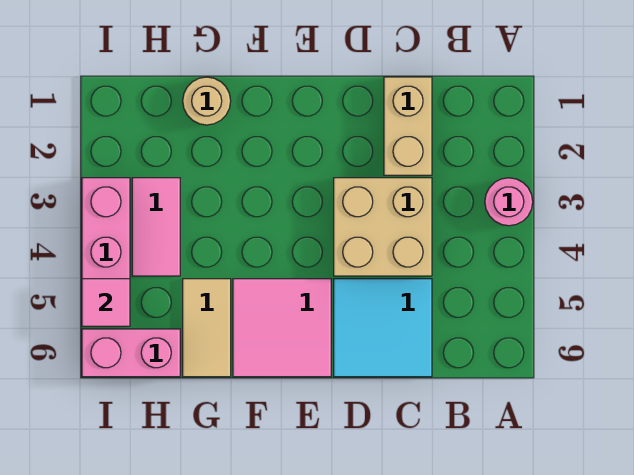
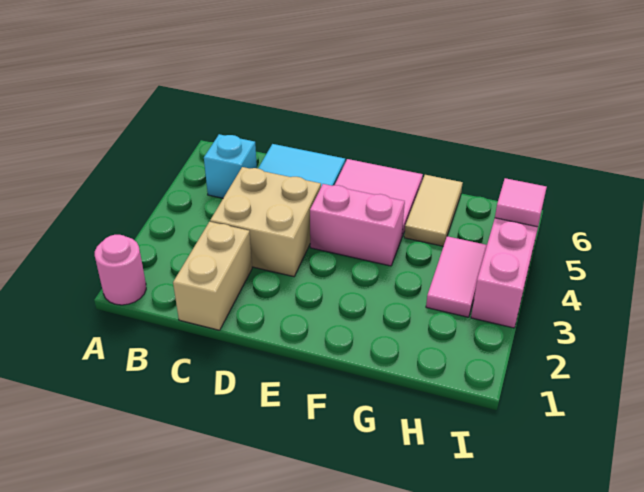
pink round brick A3 level 1 -> pink round brick A1 level 1
none -> cyan brick B5 level 1
tan round brick G1 level 1 -> none
pink brick H6:I6 level 1 -> pink brick E4:F4 level 1

